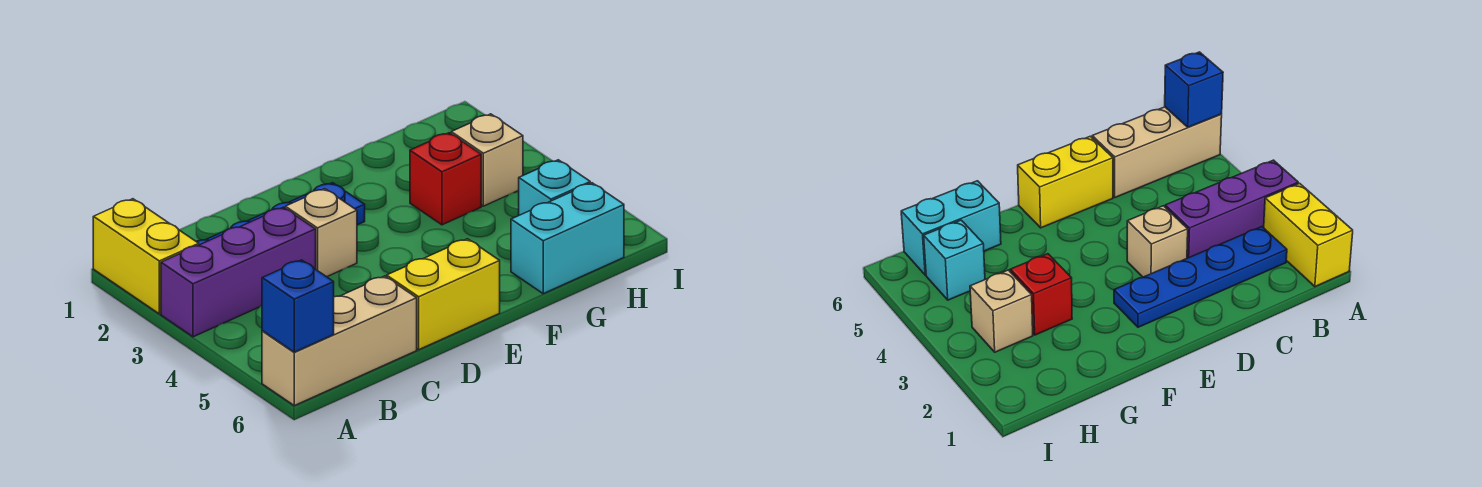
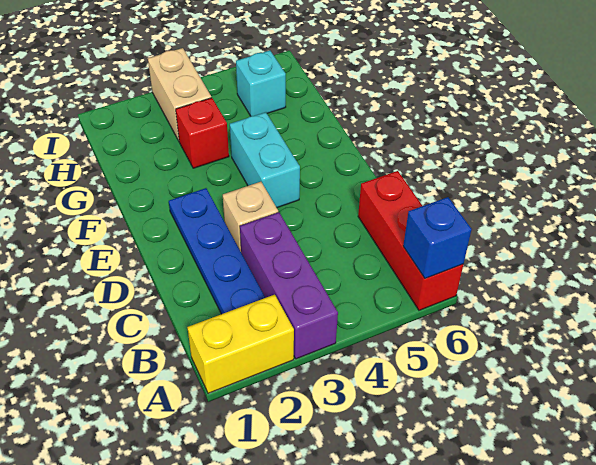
tan brick A6:C6 level 1 -> red brick A6:C6 level 1
yellow brick D6:E6 level 1 -> none
cyan brick G6:H6 level 1 -> cyan brick E4:F4 level 1
tan brick H3 level 1 -> tan brick H3:I3 level 1

